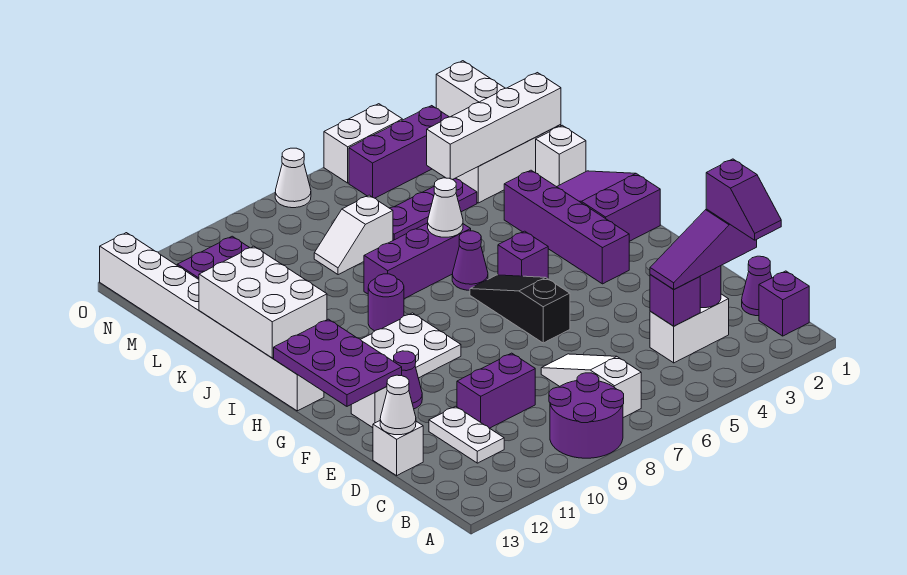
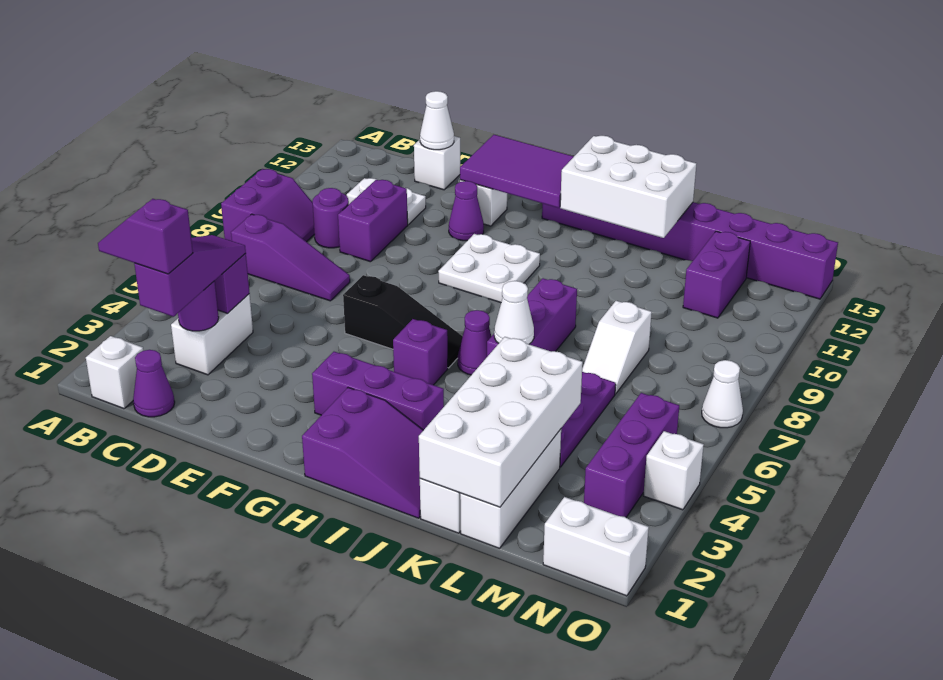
purple round brick A8:B9 level 1 -> purple slope A8:B9 level 1 top A
purple brick B1 level 1 -> white brick B1 level 1
white slope B7:D7 level 1 top B -> purple slope B7:D7 level 1 top B
purple plate F12:H13 level 2 -> purple tile F12:H13 level 2
purple brick G3:J3 level 1 -> purple brick G3:I3 level 1
white brick H13:O13 level 1 -> purple brick H13:O13 level 1
purple round brick I9 level 1 -> purple round brick C9 level 1
white brick L1:L4 level 2 -> white brick K1:L4 level 2
white slope L7:L8 level 1 top 7 -> white slope L7:L8 level 1 top 8
white brick O4:O5 level 1 -> white brick O4 level 1

